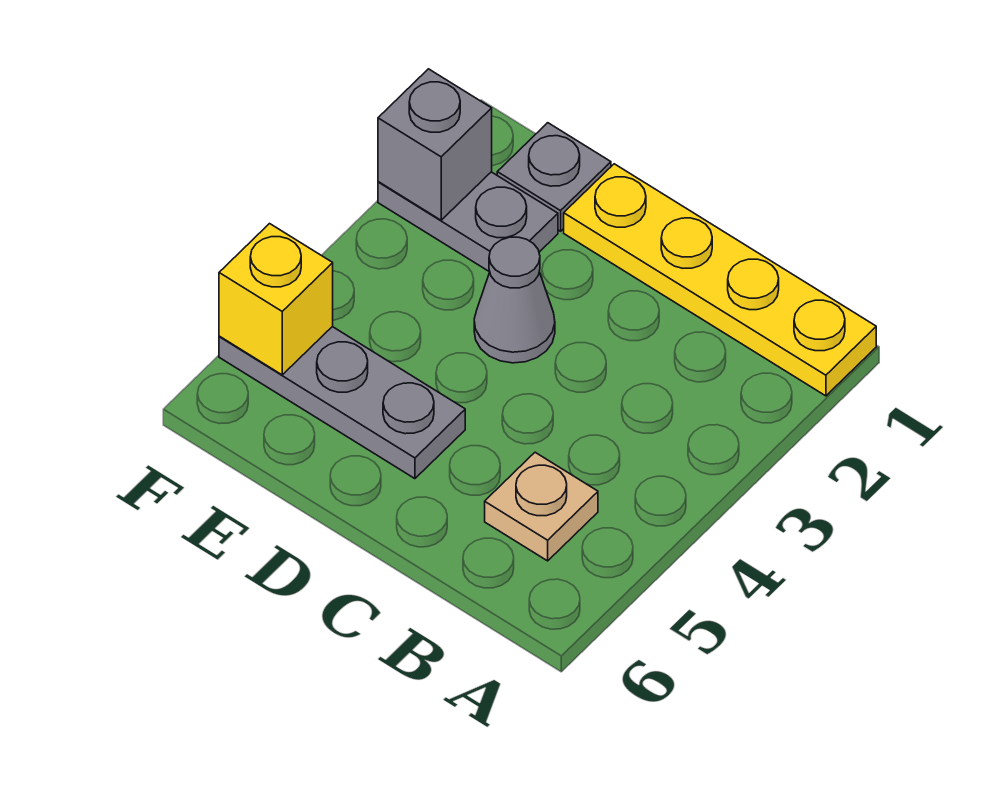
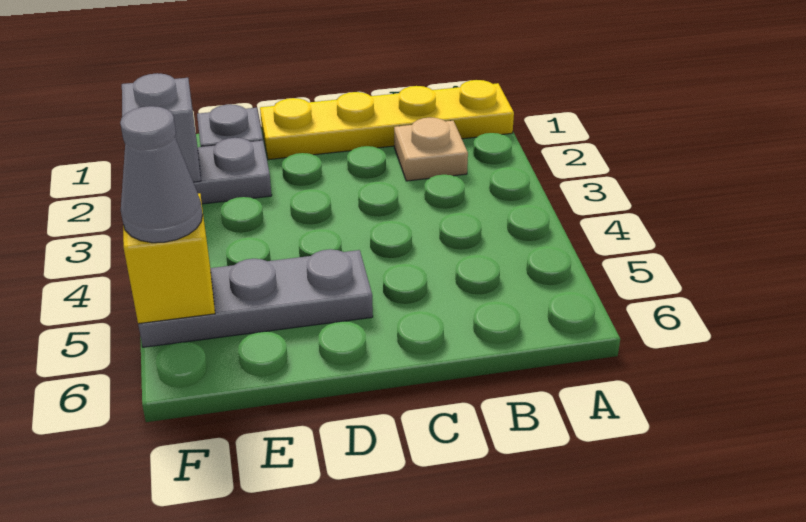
tan plate B5 level 1 -> tan plate B2 level 1
grey cone D3 level 1 -> grey cone F5 level 3

